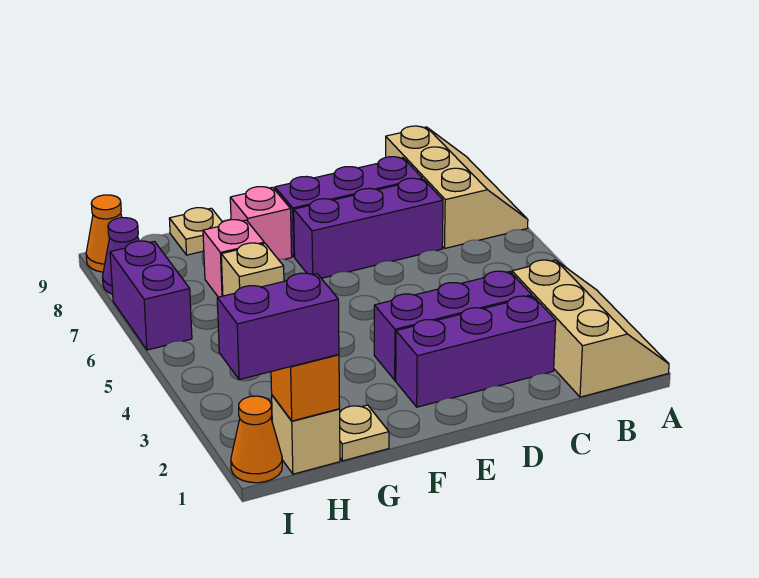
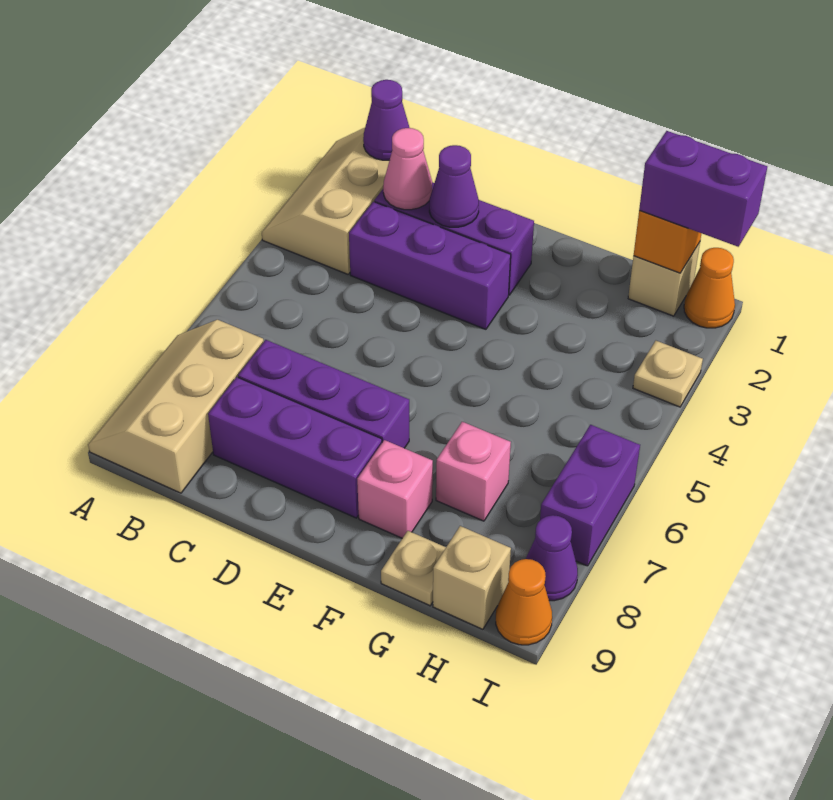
none -> purple cone B1 level 2
none -> pink cone C2 level 2
none -> purple cone D2 level 2
tan plate G1 level 1 -> tan plate I3 level 1
tan brick G6 level 1 -> tan brick H9 level 1

